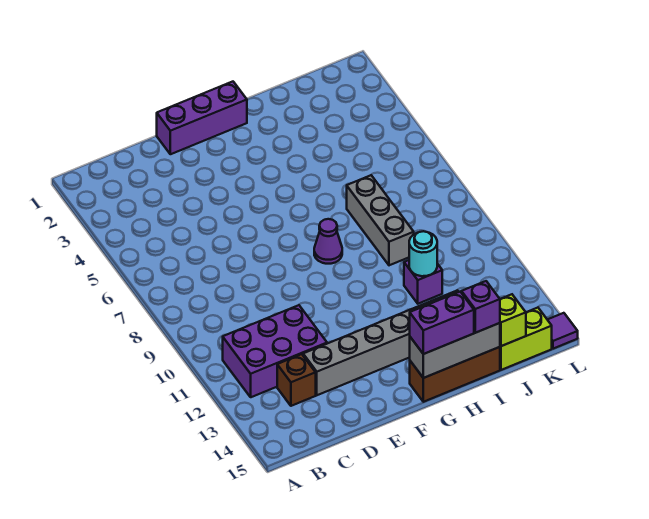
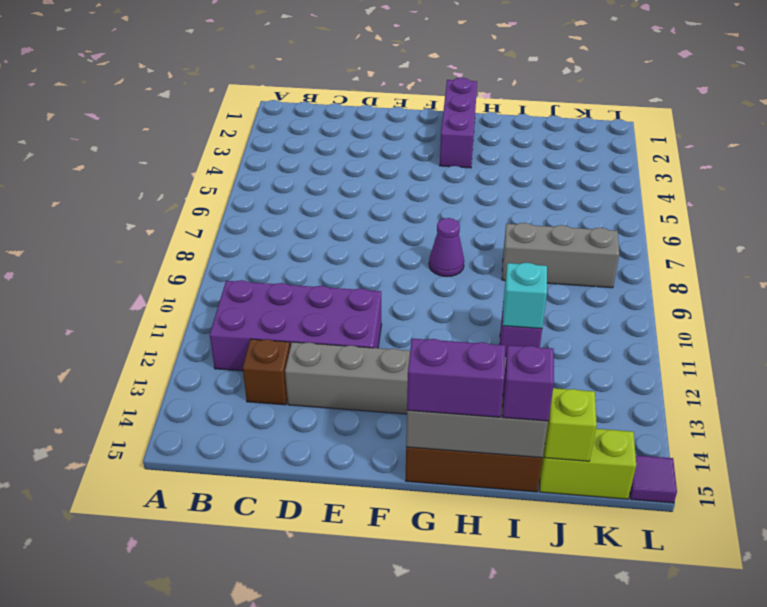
purple brick B11:D12 level 1 -> purple brick B11:E12 level 1
purple brick E1:G1 level 1 -> purple brick G1:G3 level 1
grey brick I7:I9 level 1 -> grey brick I8:K8 level 1
cyan round brick I11 level 2 -> cyan brick I11 level 2

